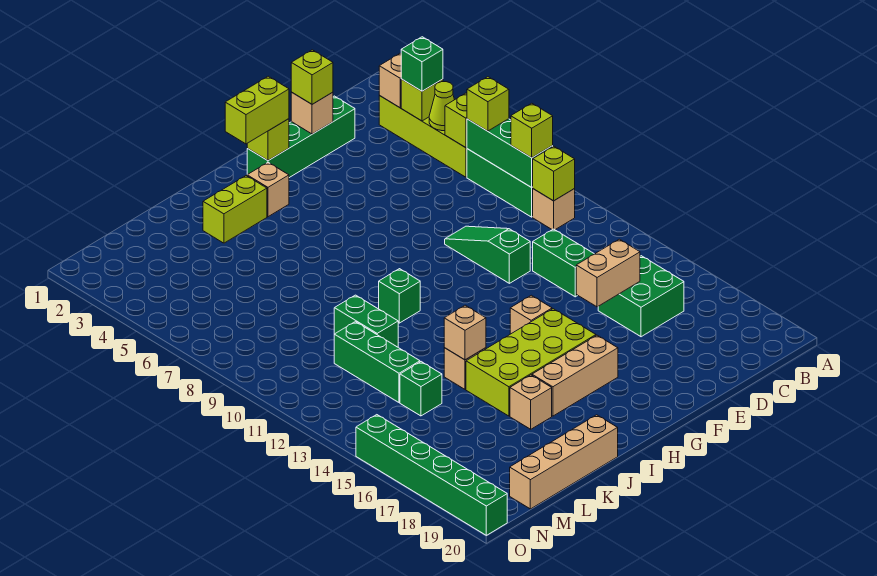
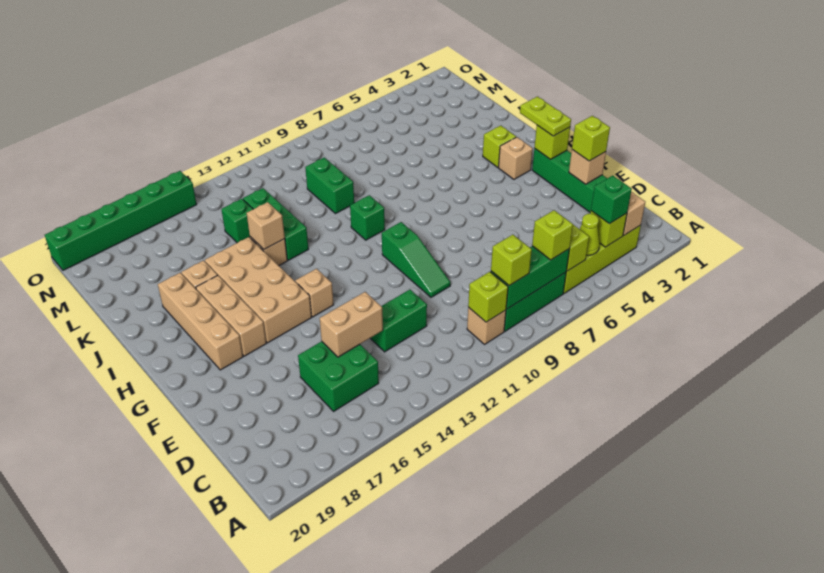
tan brick D15:E15 level 2 -> tan brick D14:D15 level 2
green slope E9:E11 level 1 top 11 -> green slope E10:G10 level 1 top G
lime brick G2:H2 level 3 -> lime plate G2:H2 level 3
lime brick G15:J16 level 1 -> tan brick G15:J16 level 1
lime brick I3:J3 level 1 -> lime brick I3 level 1
tan brick J20:M20 level 1 -> tan brick G18:J18 level 1
green brick K10:K11 level 1 -> green brick K10:L10 level 1
green brick L11:L13 level 1 -> green brick J13:L13 level 1

